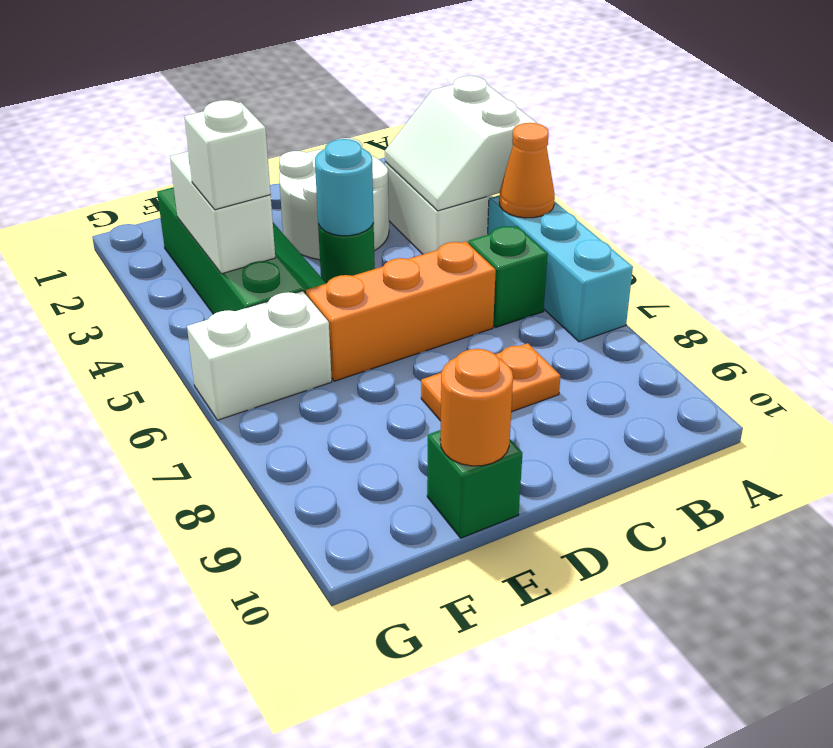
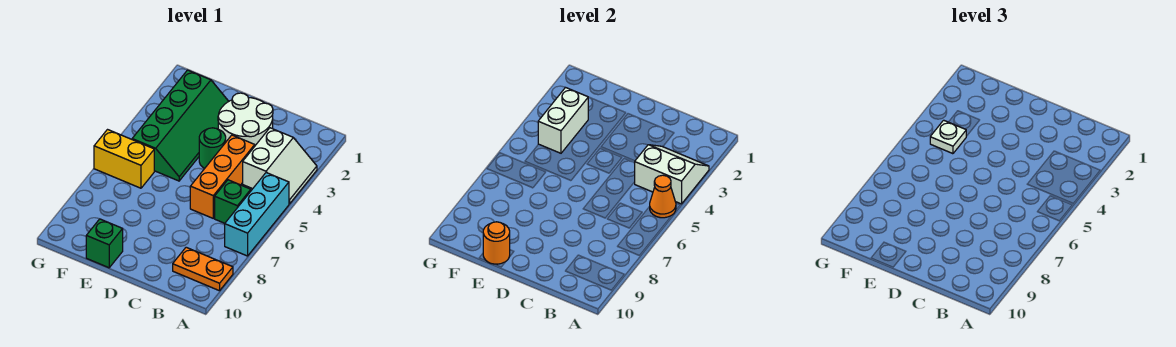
white slope A3:B4 level 2 top A -> white slope A3:B4 level 2 top 4
orange brick C6:E6 level 1 -> orange brick C4:C6 level 1
orange plate C8:D8 level 1 -> orange plate A9:B9 level 1
cyan round brick D4 level 2 -> none
white brick F4 level 3 -> white plate F4 level 3
white brick F6:G6 level 1 -> yellow brick F6:G6 level 1

